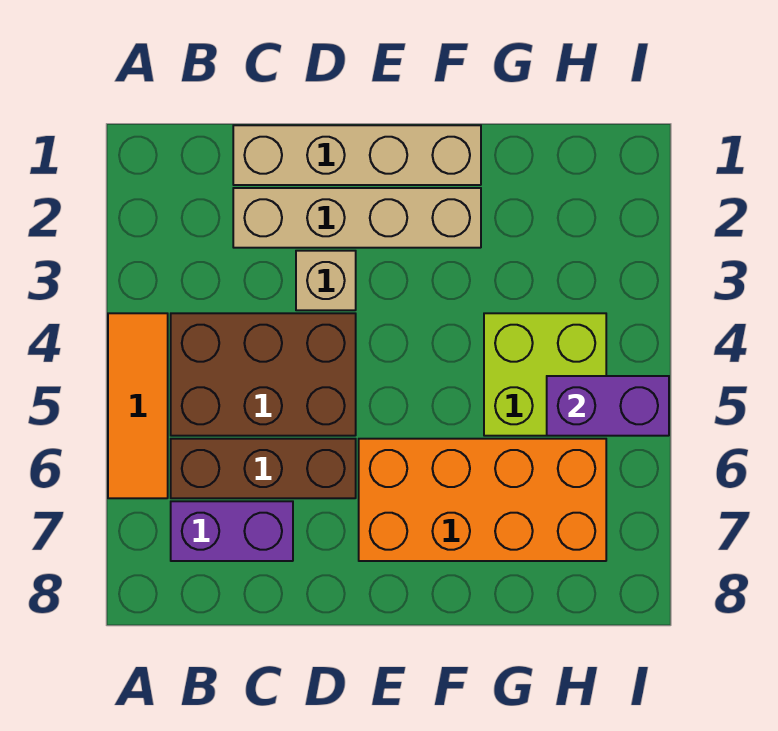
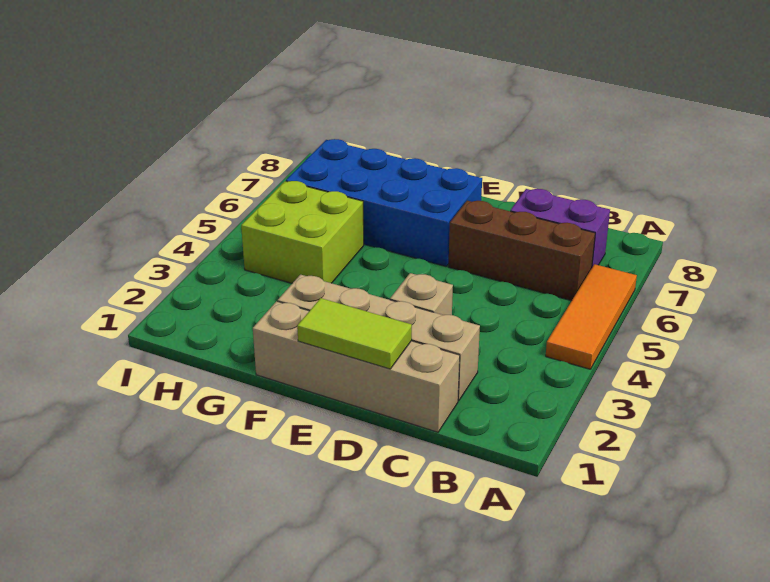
brown brick B4:D5 level 1 -> none
none -> lime tile D1:E1 level 2
orange brick E6:H7 level 1 -> blue brick E6:H7 level 1
purple brick H5:I5 level 2 -> none

